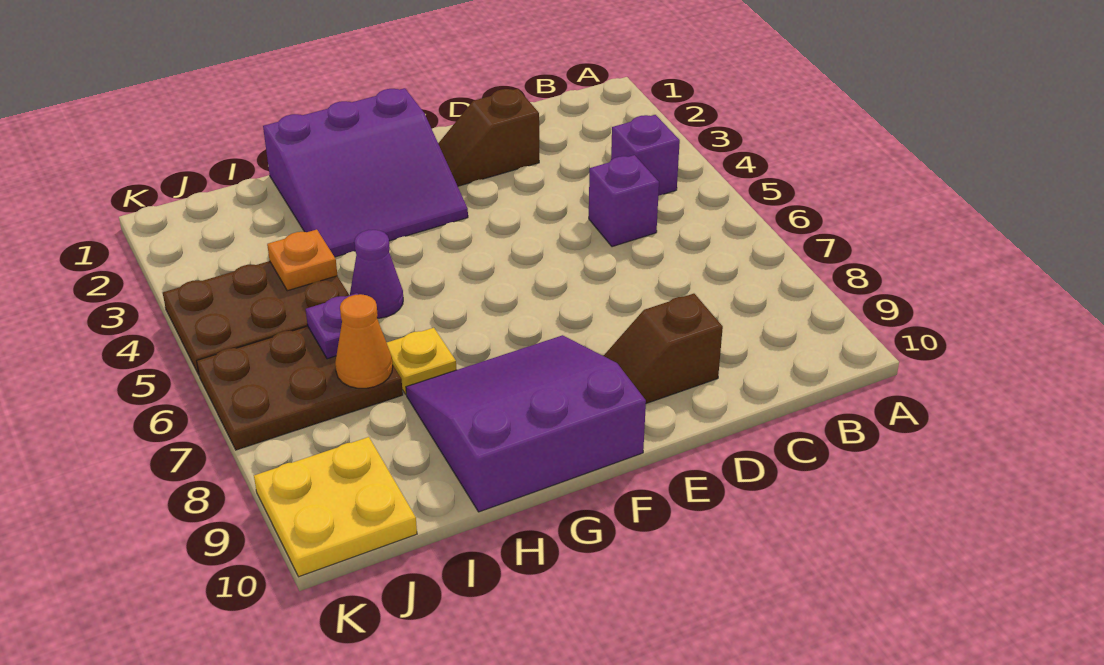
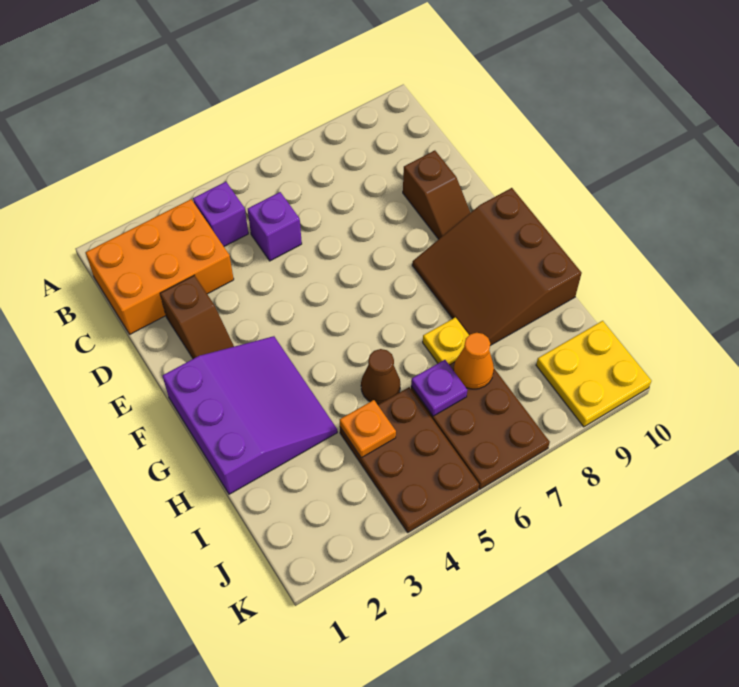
none -> orange brick B1:C3 level 1
purple slope F8:H10 level 1 top 10 -> brown slope F8:H10 level 1 top 10
purple cone H5 level 1 -> brown cone H5 level 1

